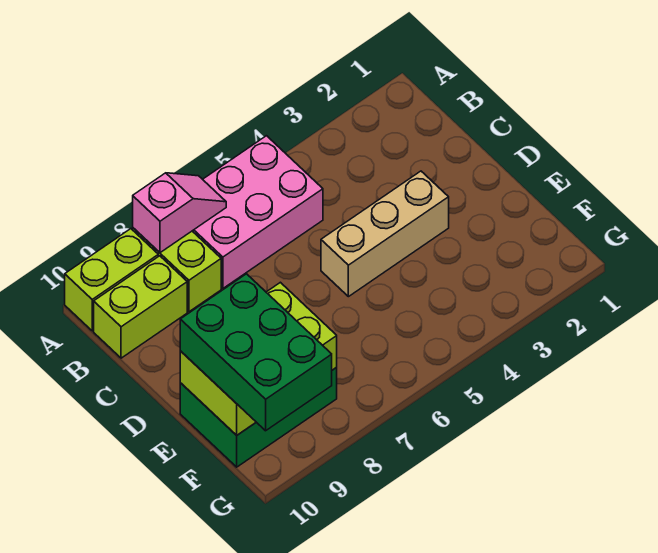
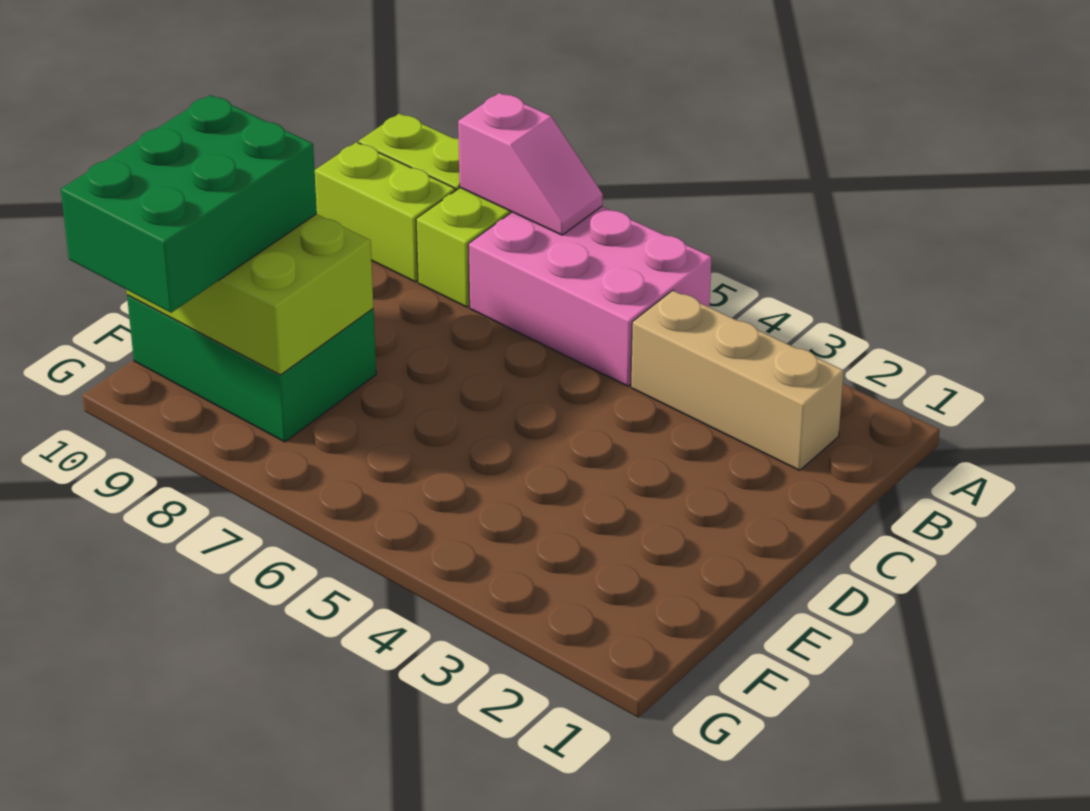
tan brick D3:D5 level 1 -> tan brick B2:B4 level 1

